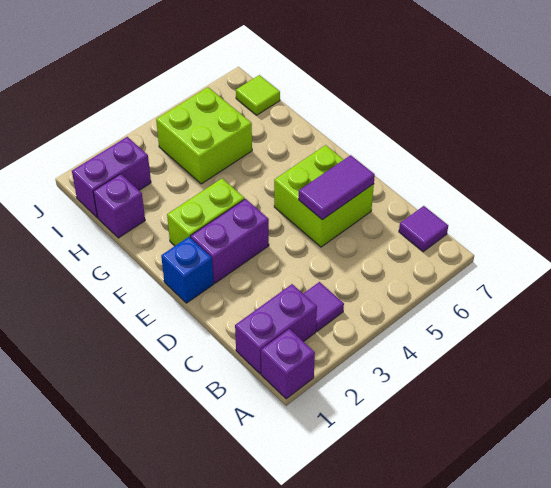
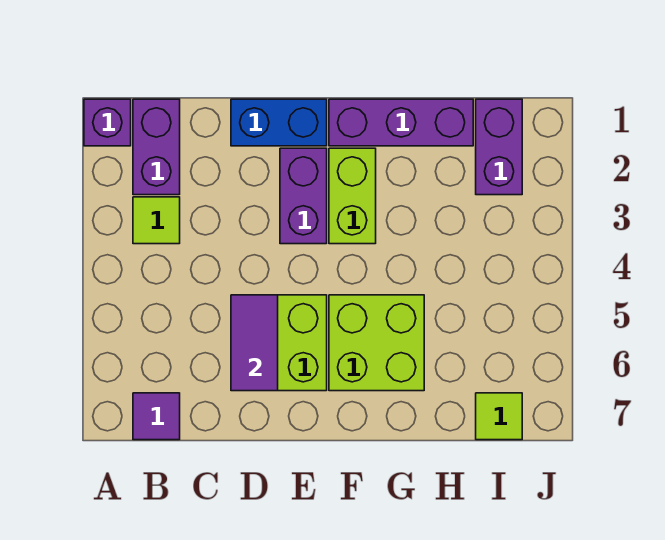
purple tile B3 level 1 -> lime tile B3 level 1
blue brick E1 level 1 -> blue brick D1:E1 level 1
purple brick H1 level 1 -> purple brick F1:H1 level 1
lime brick H4:I5 level 1 -> lime brick F5:G6 level 1

